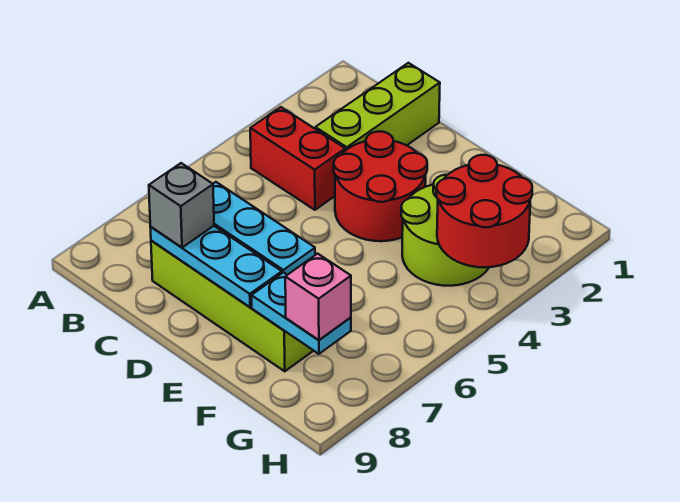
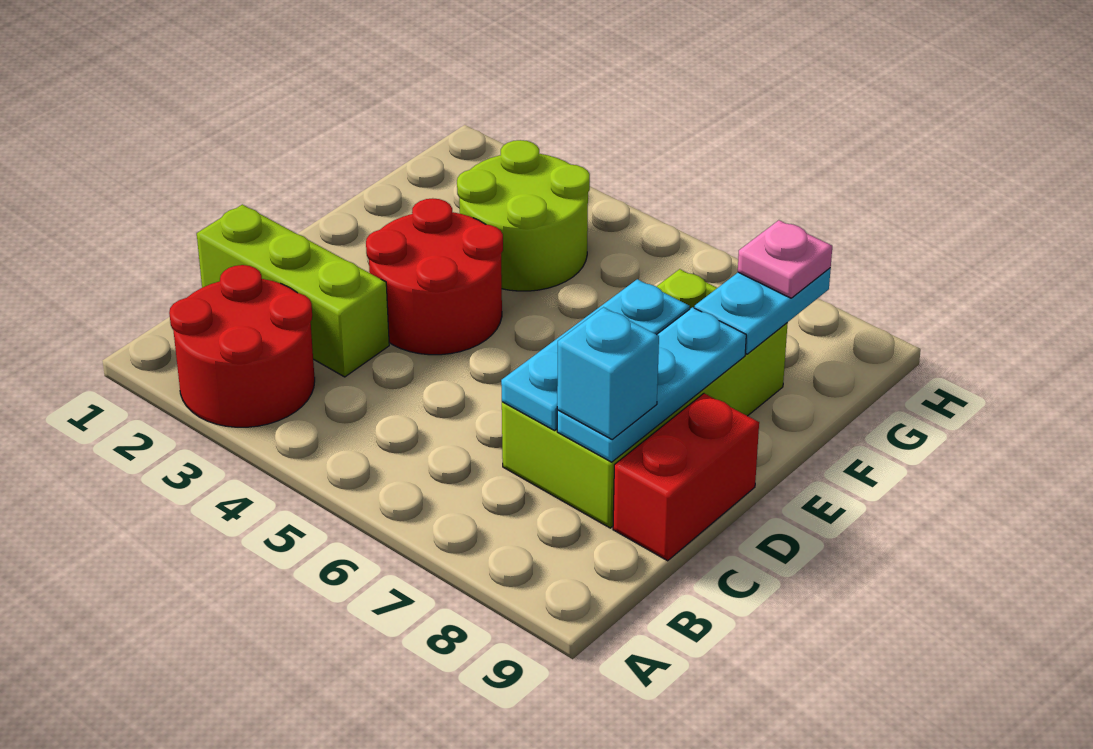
red brick B4:C4 level 1 -> red brick C9:D9 level 1
grey brick C8 level 3 -> cyan brick C8 level 3
red round brick G3:H4 level 2 -> red round brick A2:B3 level 1
pink brick G8 level 3 -> pink plate G8 level 3

